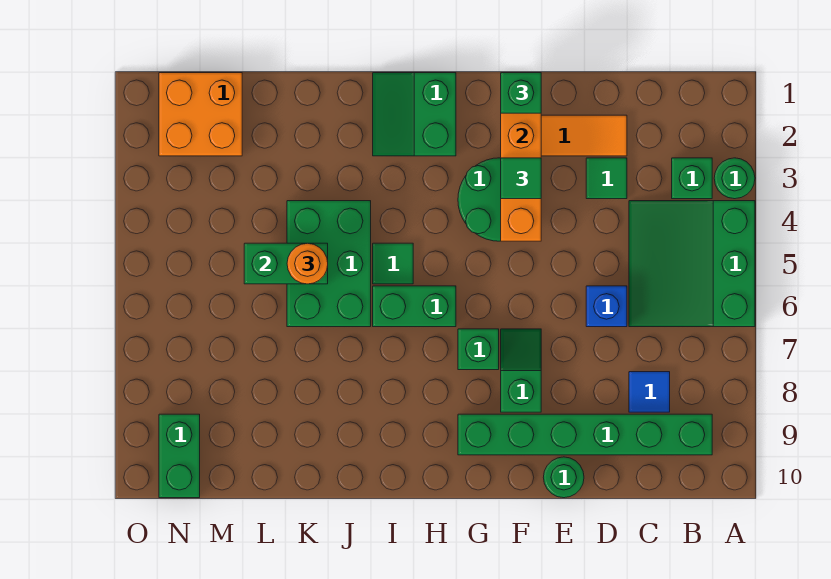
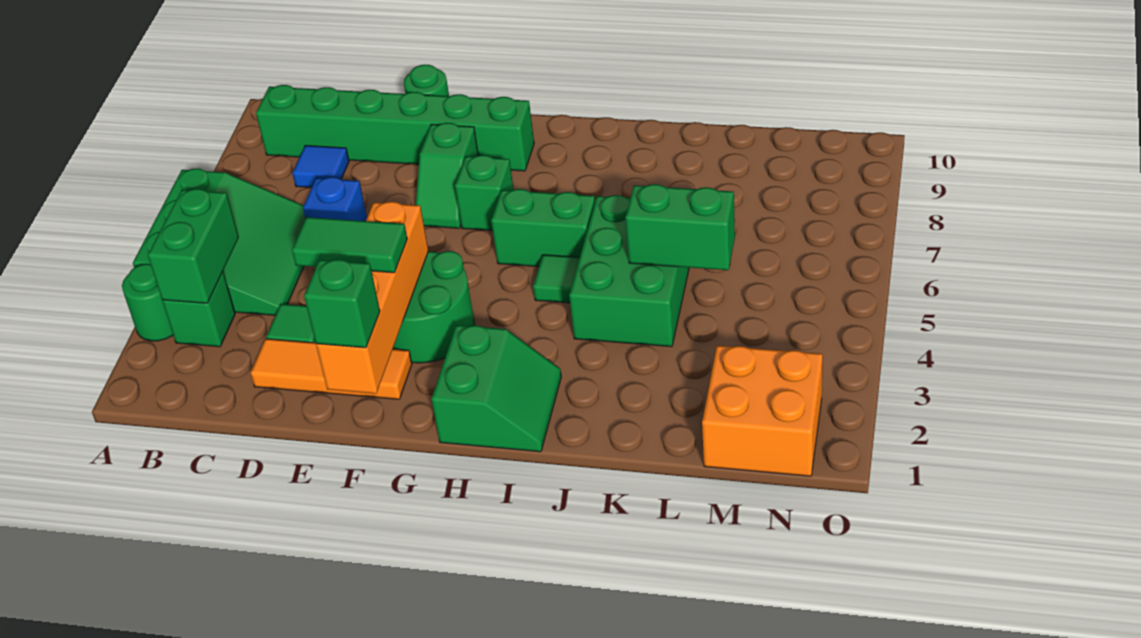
green tile F3 level 3 -> green tile E3:F3 level 3
orange round brick K5 level 3 -> none
green brick N9:N10 level 1 -> green brick B3:B4 level 2

